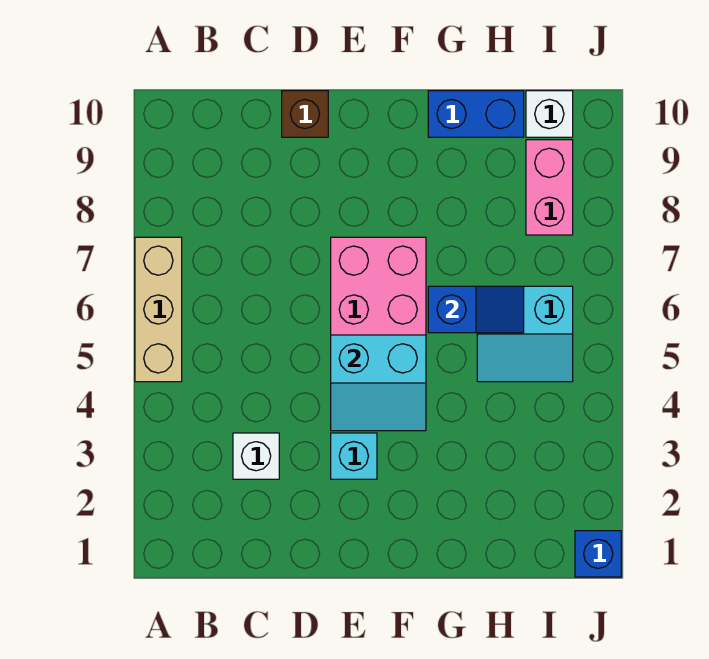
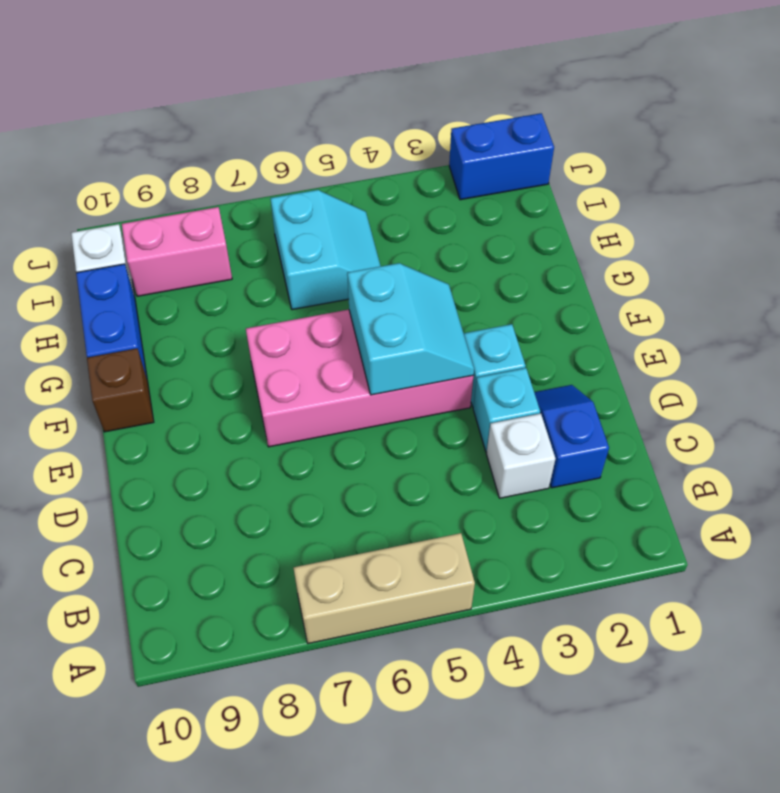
none -> cyan brick D3 level 1
brown brick D10 level 1 -> brown brick F10 level 1
blue slope G6:H6 level 2 top G -> blue slope C2:D2 level 1 top C
blue brick J1 level 1 -> blue brick J1:J2 level 1

